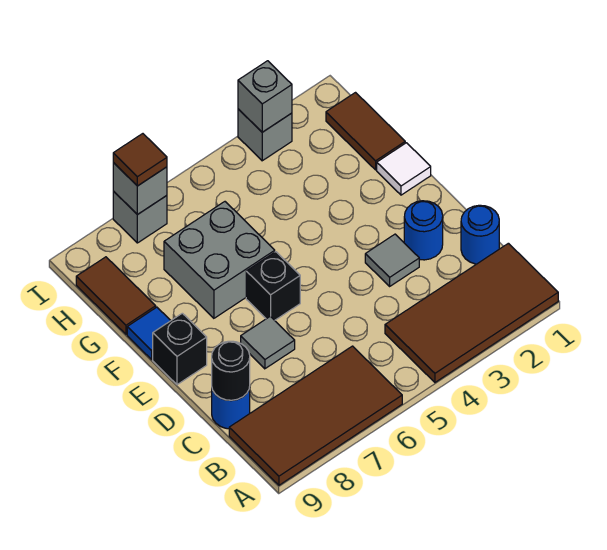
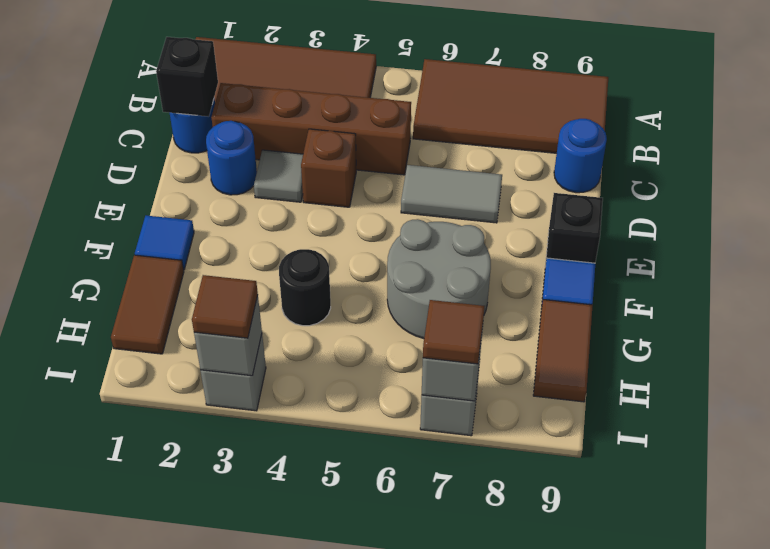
none -> brown brick C2:C5 level 1
black round brick C9 level 2 -> black round brick G4 level 1
none -> brown brick D4 level 1
grey tile D7 level 1 -> grey tile D6:D7 level 1
black brick E6 level 1 -> black brick C1 level 2
white tile F1 level 1 -> blue tile F1 level 1
grey brick F6:G7 level 1 -> grey round brick F6:G7 level 1
none -> brown tile I3 level 3

